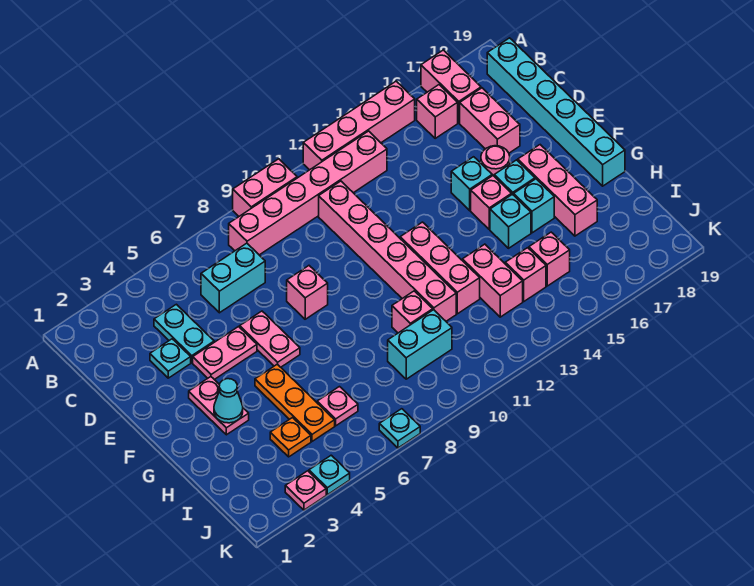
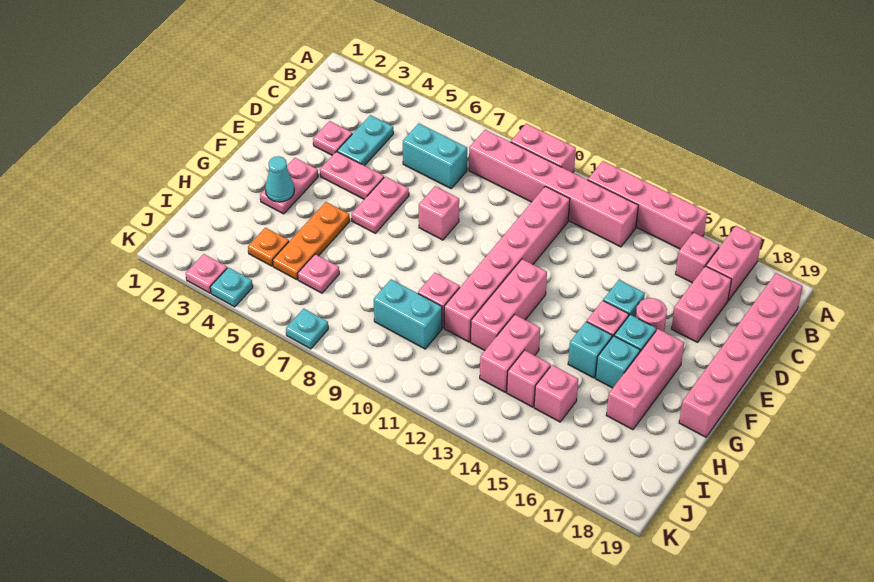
cyan brick B19:G19 level 1 -> pink brick B19:G19 level 1
cyan plate D3 level 1 -> pink plate D3 level 1

